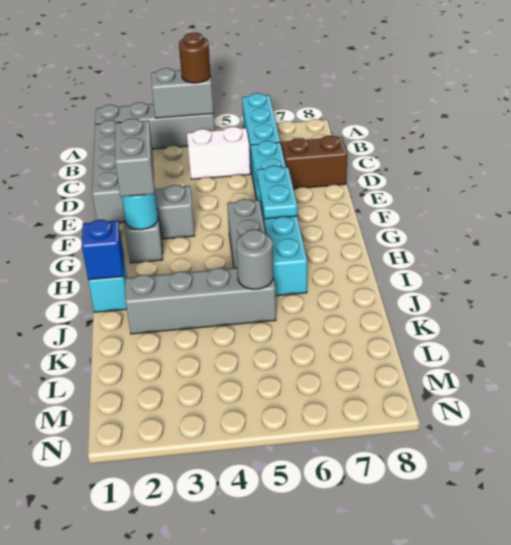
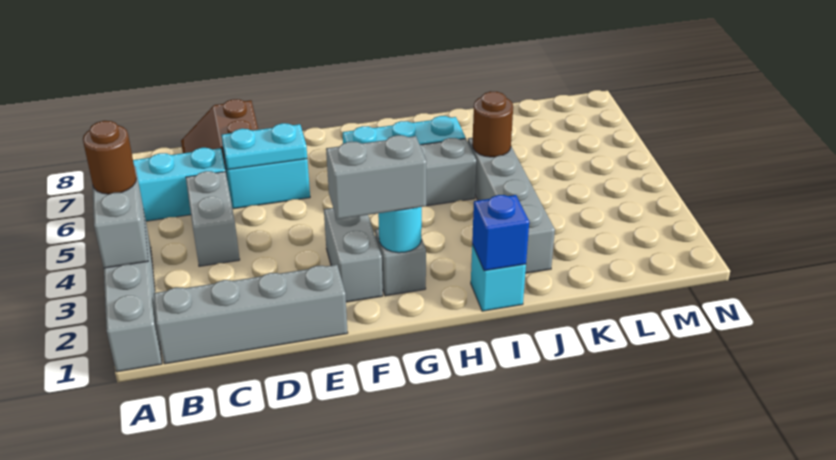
white brick C4:C5 level 1 -> grey brick C4:C5 level 1
cyan plate F6:G6 level 2 -> cyan plate D6:E6 level 2
grey round brick J5 level 2 -> brown round brick J5 level 2

